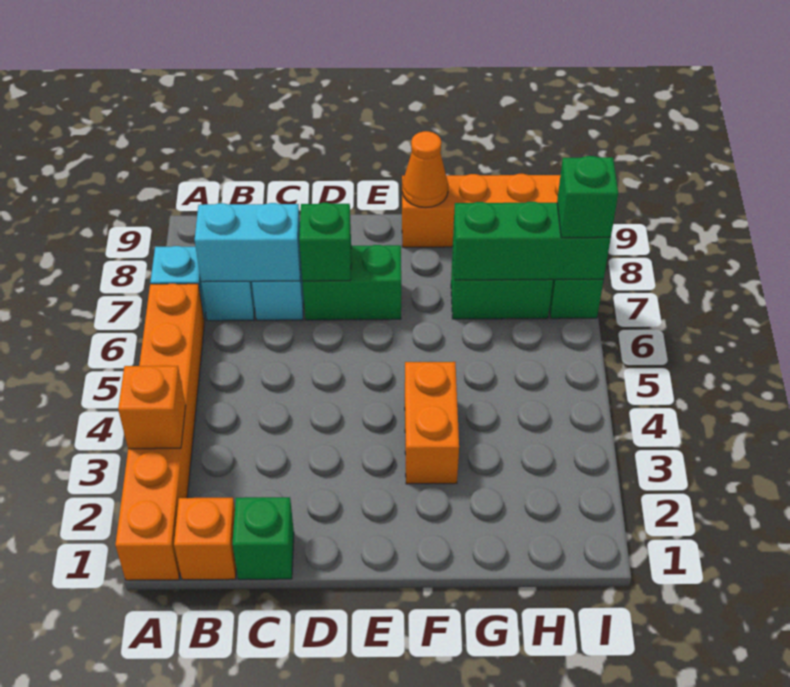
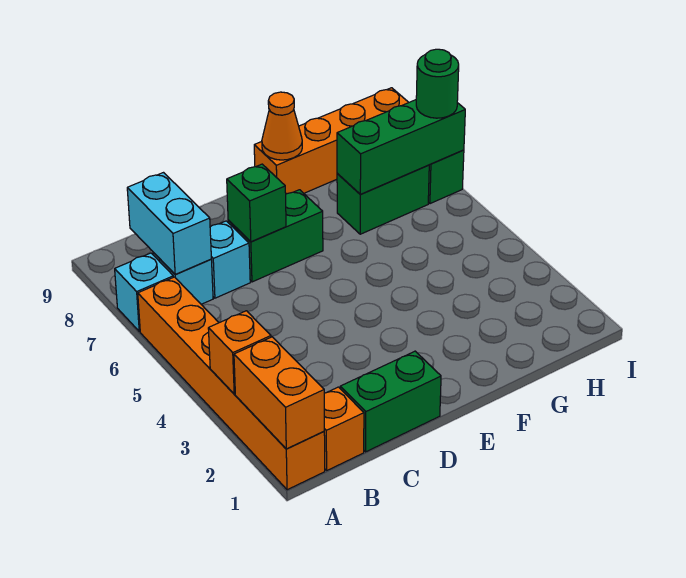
cyan brick B7:C7 level 2 -> cyan brick B7:B8 level 2
green brick C1 level 1 -> green brick C1:D1 level 1
orange brick F3:F4 level 1 -> orange brick A1:A2 level 2
green brick I7 level 3 -> green round brick I7 level 3

